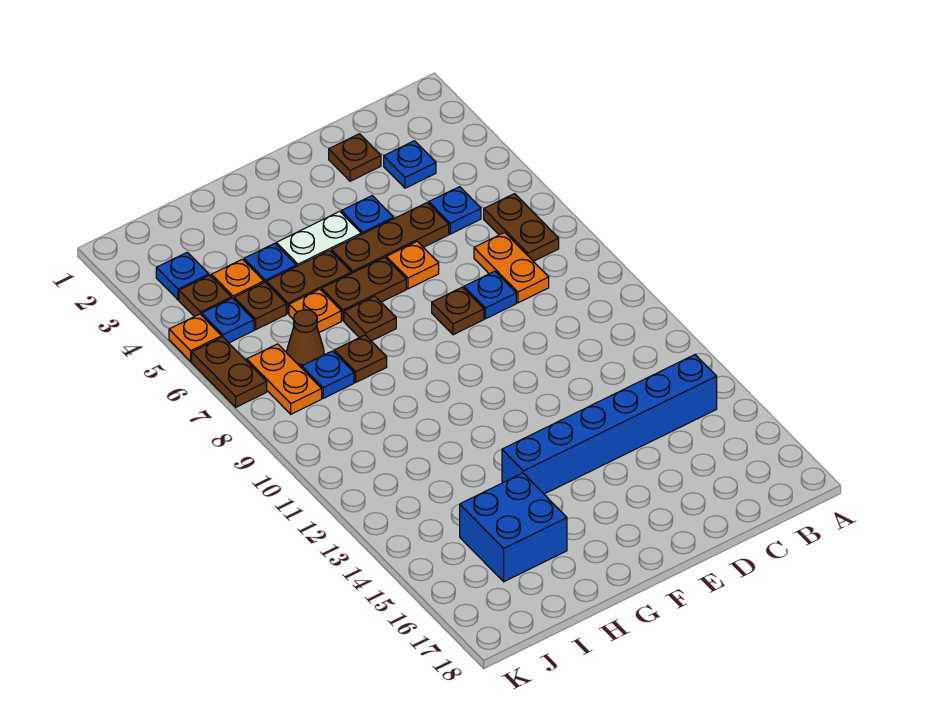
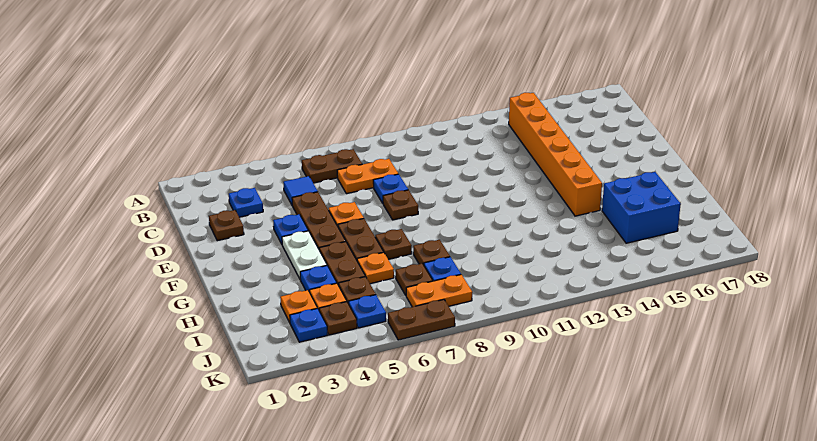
blue brick B14:G14 level 1 -> orange brick B14:G14 level 1
blue plate C5 level 1 -> blue tile C5 level 1
brown cone I7 level 1 -> brown plate I7 level 1
orange plate K5 level 1 -> orange plate I3 level 1

